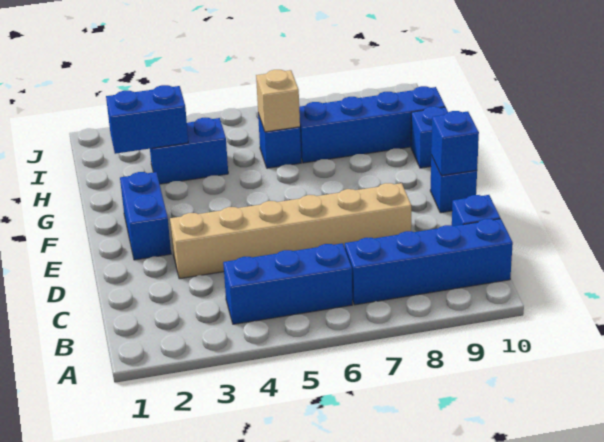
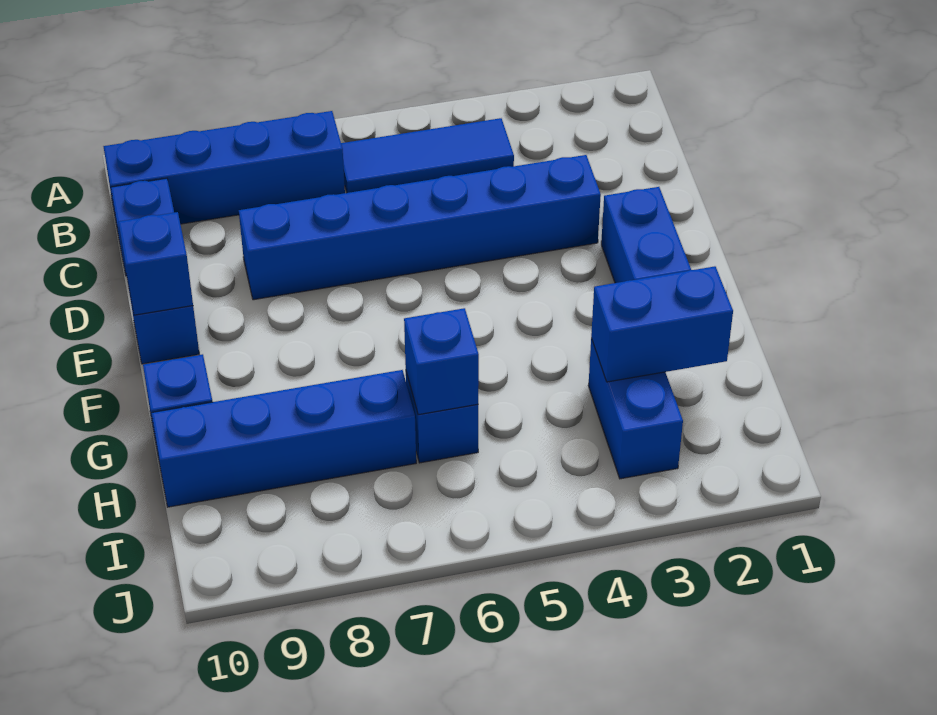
blue brick B4:B6 level 1 -> blue tile B4:B6 level 1
tan brick D3:D8 level 1 -> blue brick D3:D8 level 1
blue brick H3:H4 level 1 -> blue brick H3:I3 level 1
tan brick H6 level 2 -> blue brick H6 level 2

